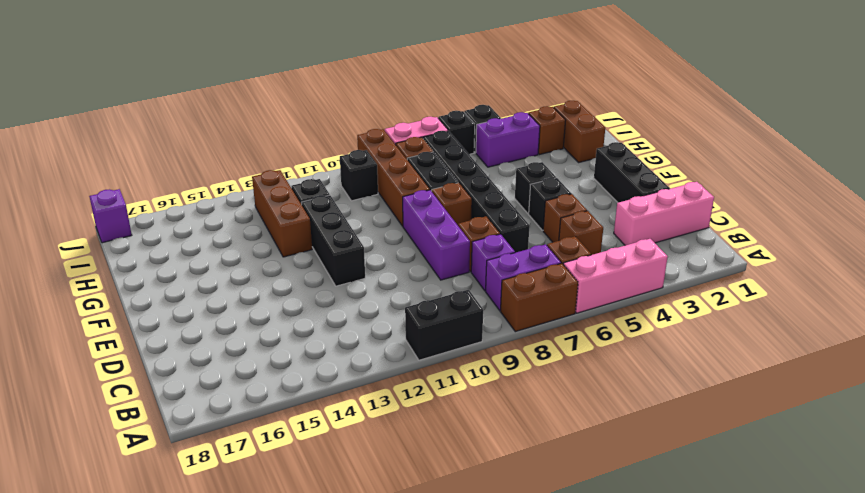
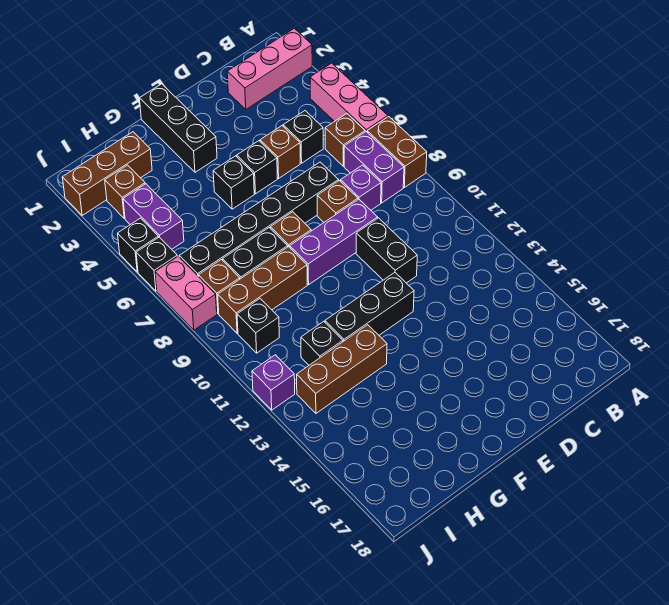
black brick A10:A11 level 1 -> black brick D10:D11 level 1
pink brick C1:C3 level 1 -> pink brick A2:C2 level 1
brown brick C5 level 1 -> black brick C5 level 1
black brick D2:F2 level 1 -> black brick F1:F3 level 1
brown brick G9:J9 level 1 -> brown brick G9:I9 level 1
brown brick H2:I2 level 1 -> brown brick H2:J2 level 1
purple brick J18 level 1 -> purple brick J12 level 1

